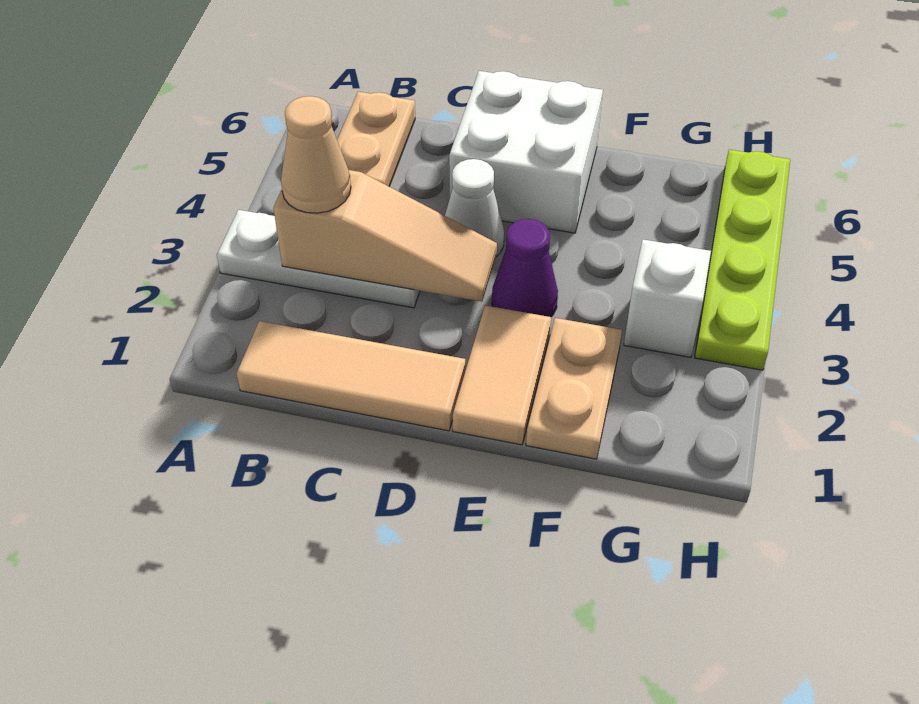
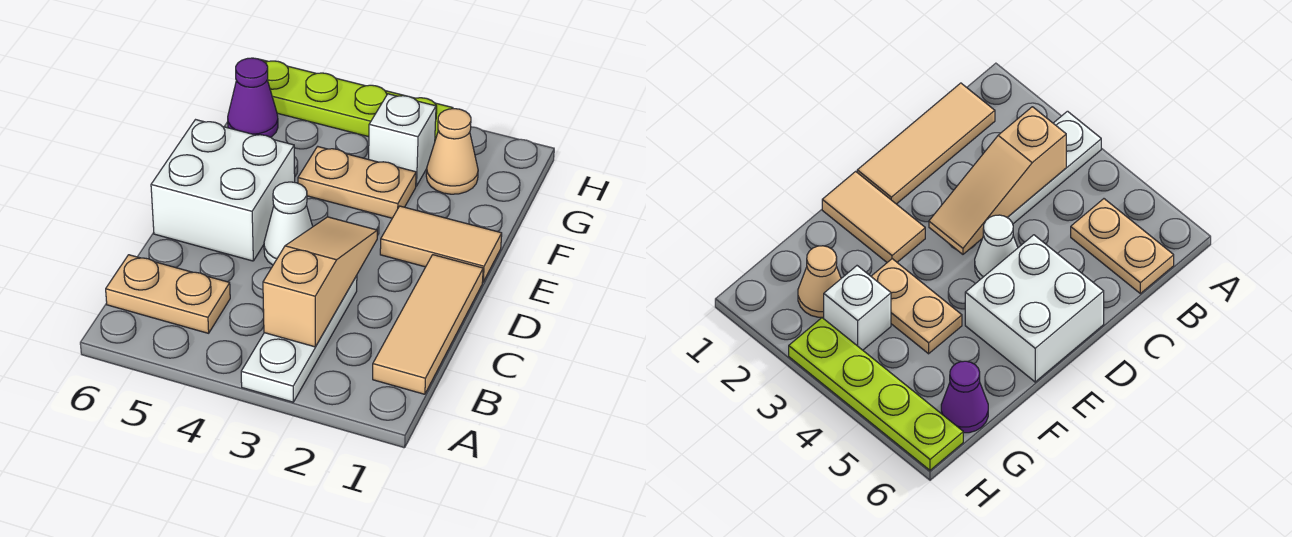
tan cone B3 level 3 -> tan cone G2 level 1
purple cone E3 level 1 -> purple cone G6 level 1
tan plate F1:F2 level 1 -> tan plate F3:F4 level 1

